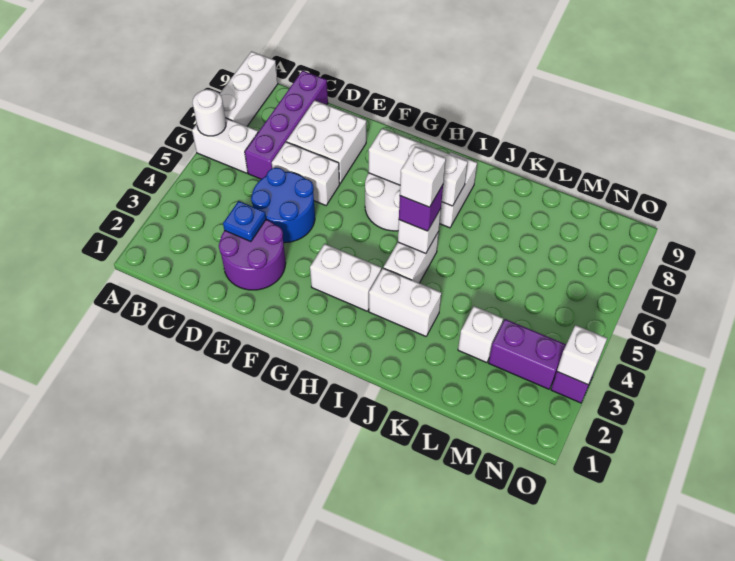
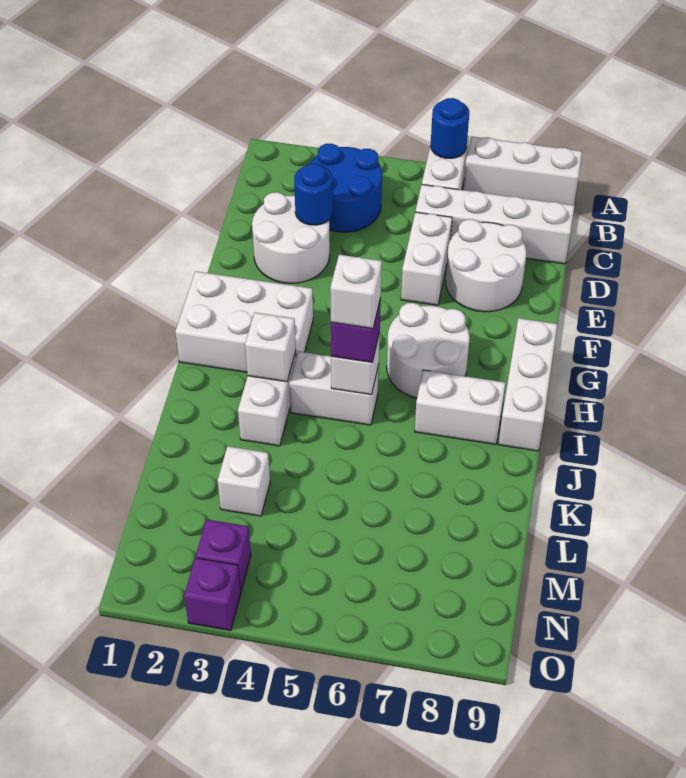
white round brick A6 level 2 -> blue round brick A6 level 2
purple brick C6:C9 level 1 -> white brick C6:C9 level 1
purple round brick D2:E3 level 1 -> white round brick D2:E3 level 1
blue plate D3 level 2 -> blue round brick D3 level 2
blue round brick D4:E5 level 1 -> blue round brick B3:C4 level 1
white brick D7:E8 level 1 -> white round brick D7:E8 level 1
white brick G3:H3 level 1 -> white brick G1:H3 level 1
white brick G7:I7 level 2 -> white brick G9:I9 level 1
purple brick M3:N3 level 1 -> purple brick N3 level 1
white brick O3 level 2 -> white brick I3 level 2

